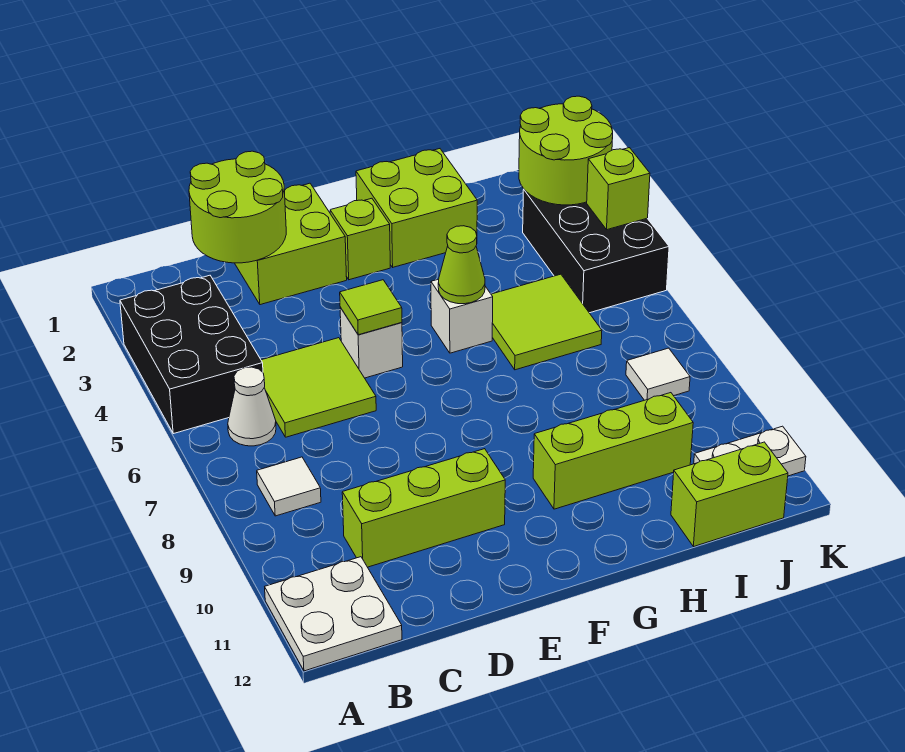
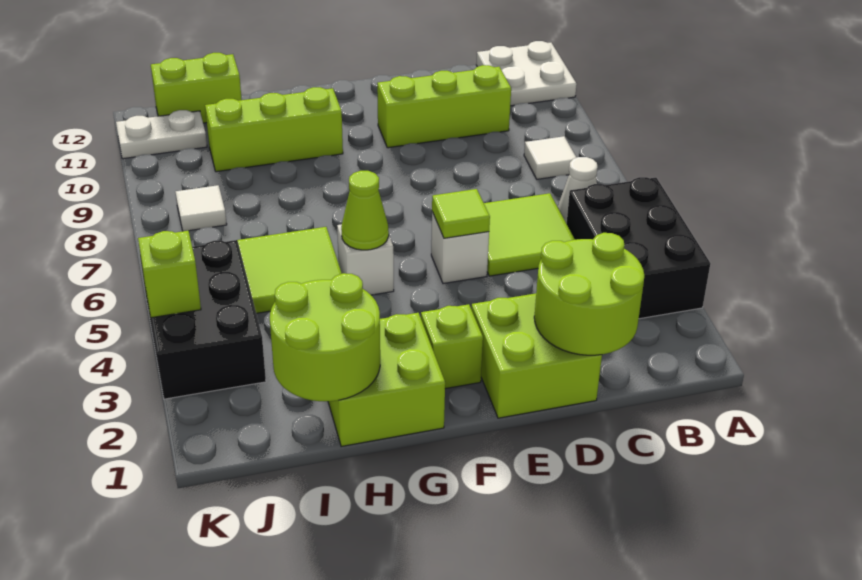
lime round brick J2:K3 level 2 -> lime round brick H1:I2 level 2

